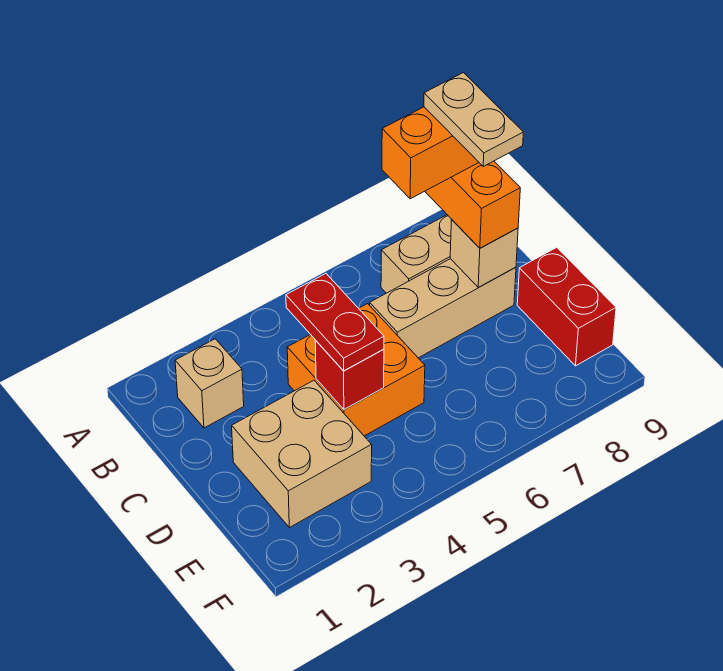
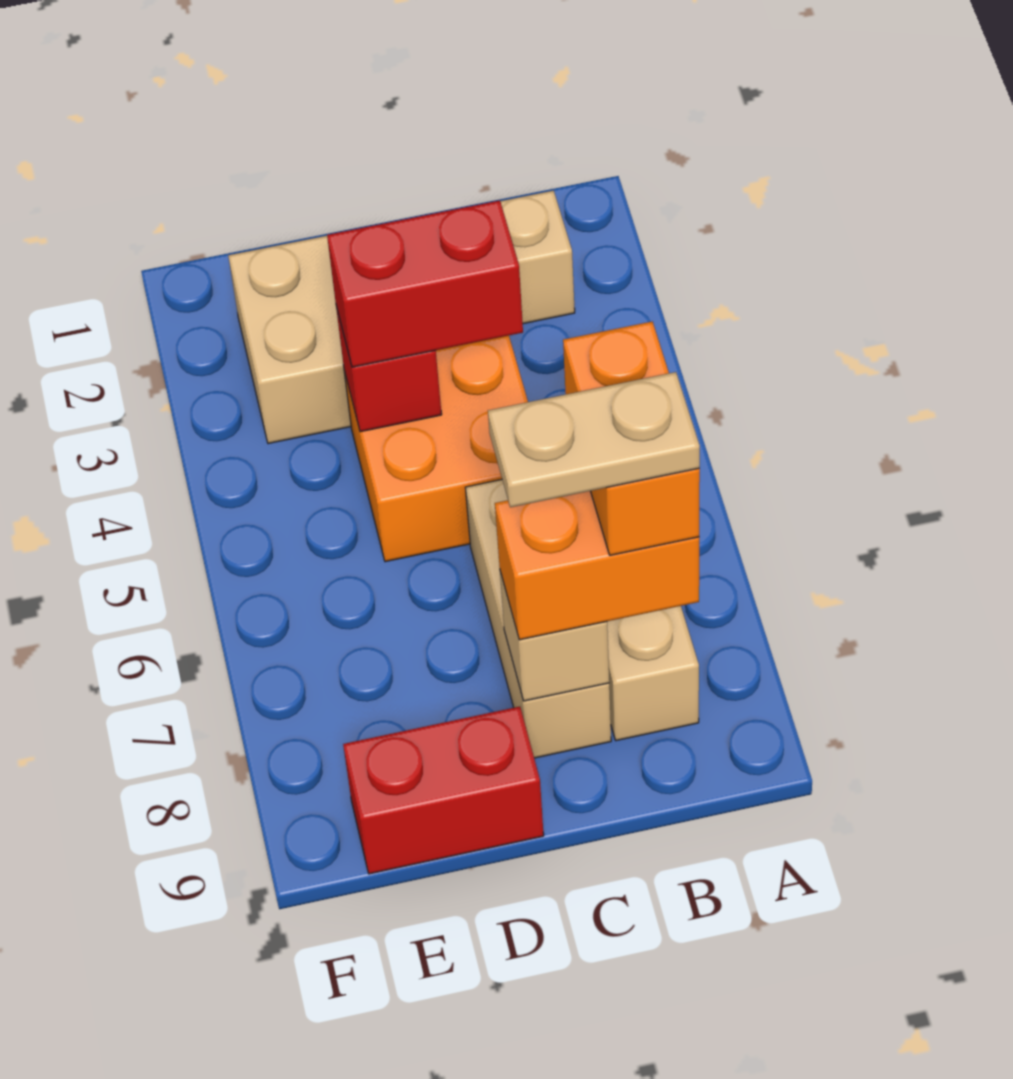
red plate C4:D4 level 3 -> red brick C4:D4 level 3

